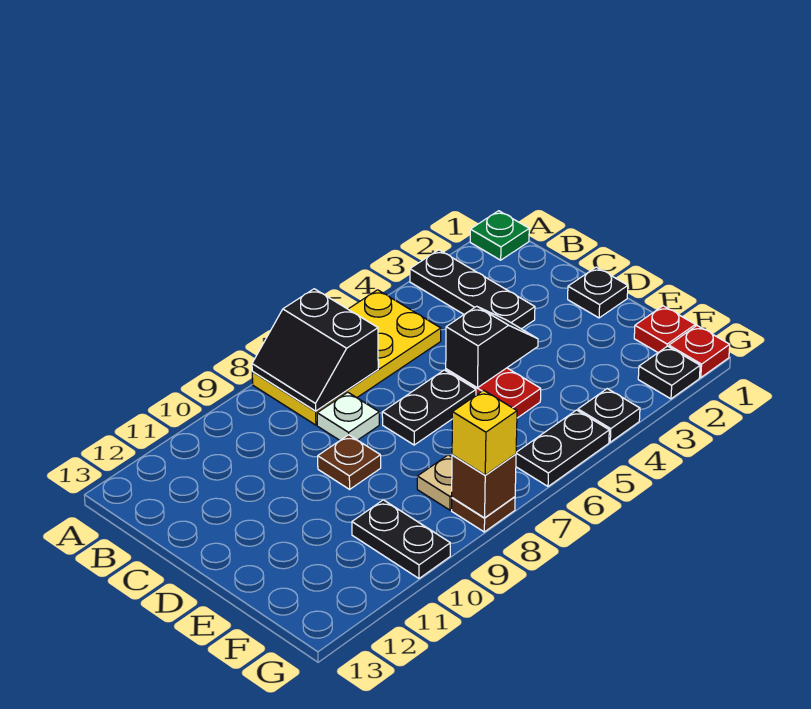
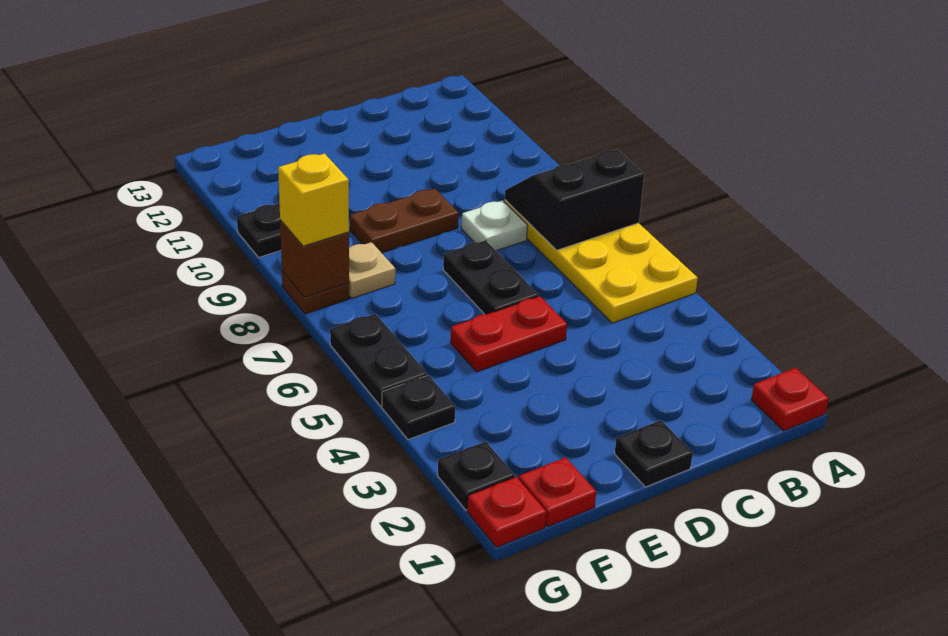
green plate A1 level 1 -> red plate A1 level 1
black plate A3:C3 level 1 -> none
black slope D4:D5 level 2 top 5 -> none
brown plate D9 level 1 -> brown plate D9:E9 level 1

